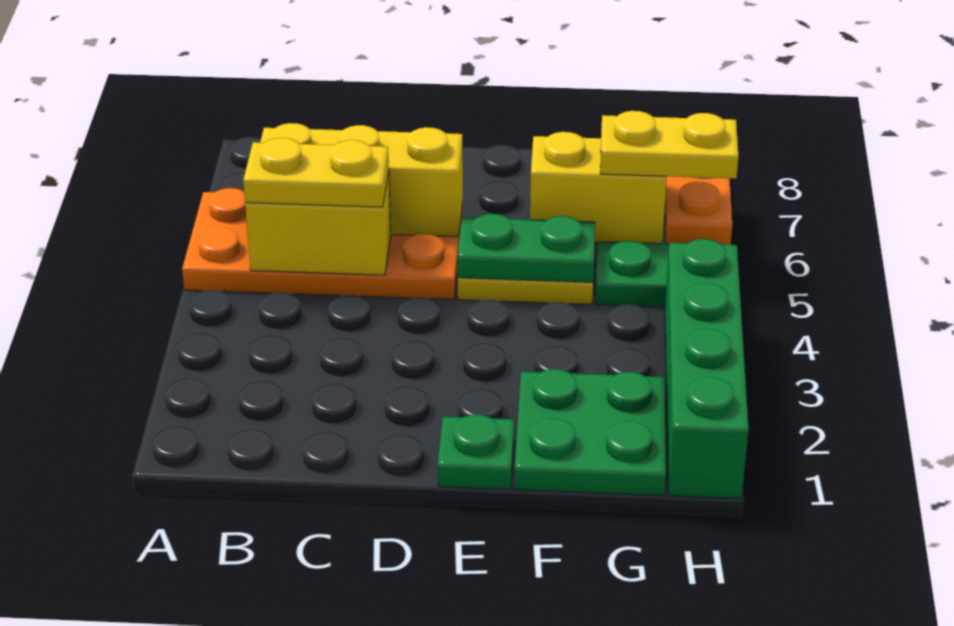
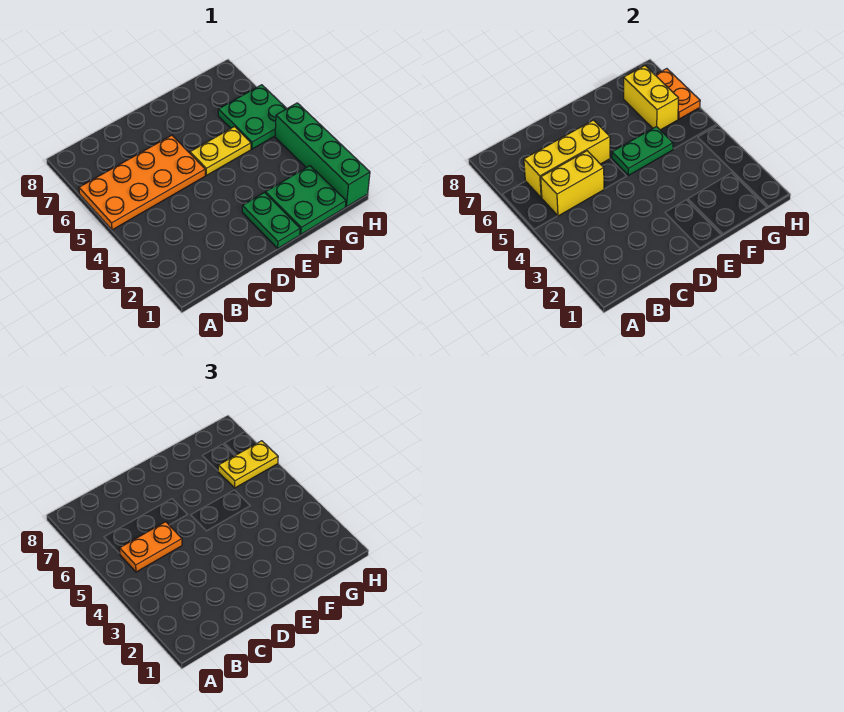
yellow plate B5:C5 level 3 -> orange plate B5:C5 level 3
green plate E1 level 1 -> green plate E1:E2 level 1
yellow brick F6:G6 level 2 -> yellow brick G6:G7 level 2

